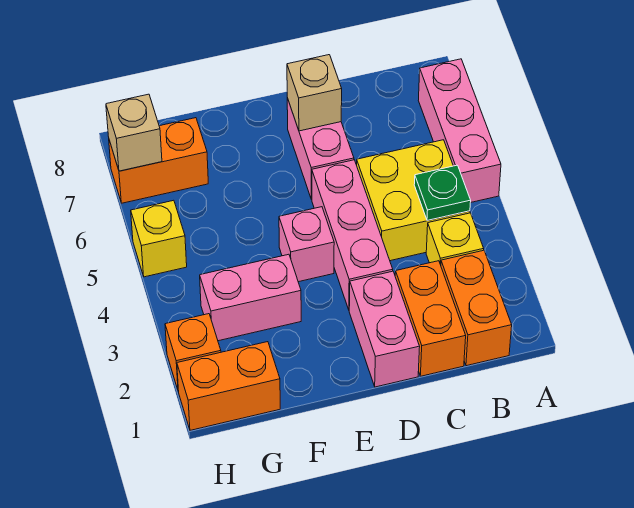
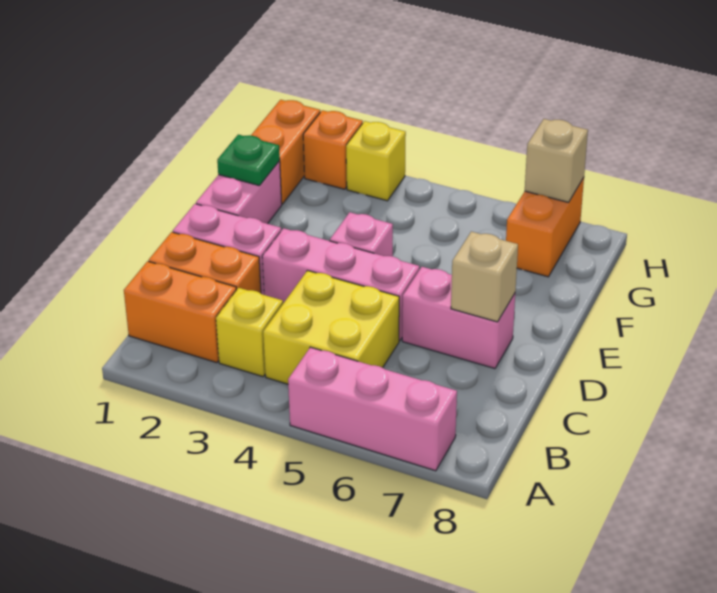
green plate B4 level 2 -> green plate F1 level 2
pink brick F3:G3 level 1 -> pink brick E1:F1 level 1
yellow brick H5 level 1 -> yellow brick H3 level 1

